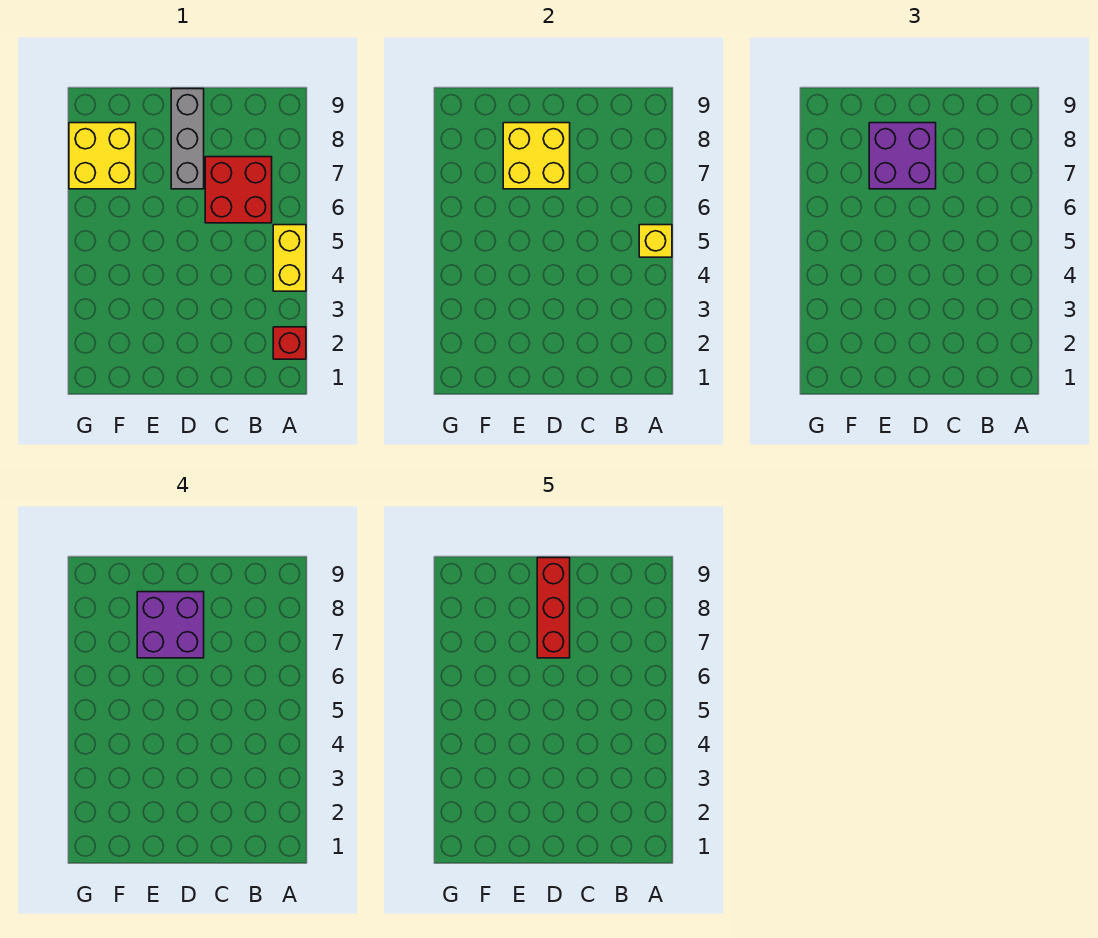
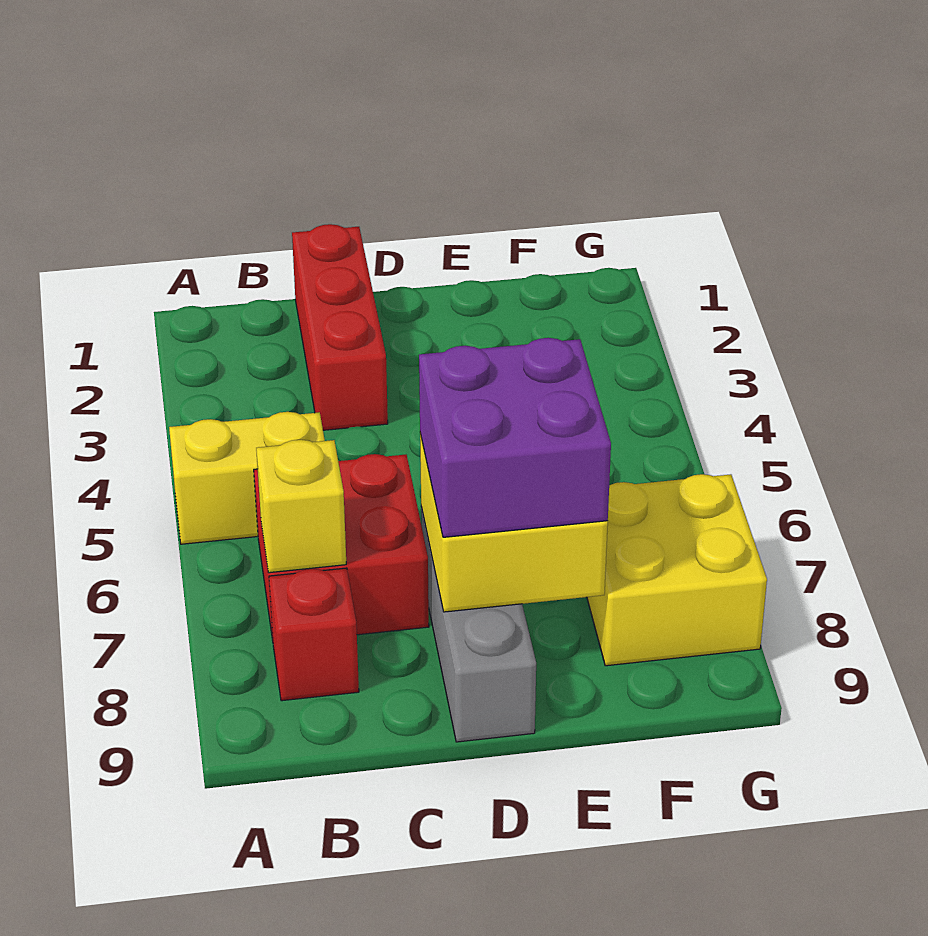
red brick A2 level 1 -> red brick B8 level 1
yellow brick A4:A5 level 1 -> yellow brick A5:B5 level 1
yellow brick A5 level 2 -> yellow brick B7 level 2
purple brick D7:E8 level 4 -> none
red brick D7:D9 level 5 -> red brick C1:C3 level 1

